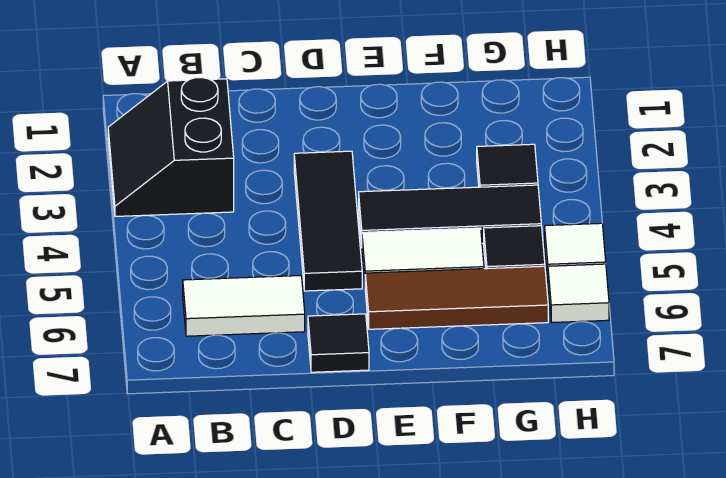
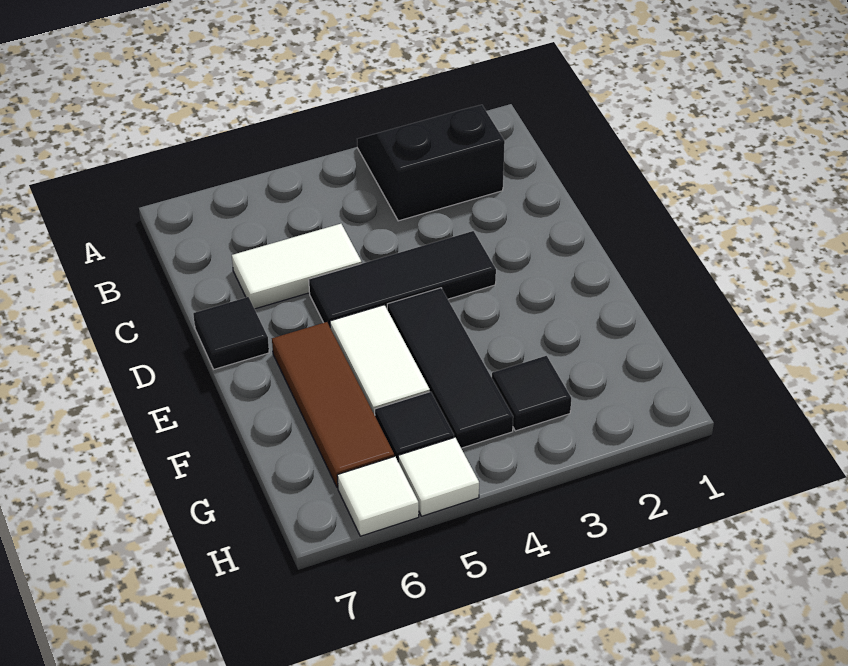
white tile B6:C6 level 1 -> white tile C5:C6 level 1

